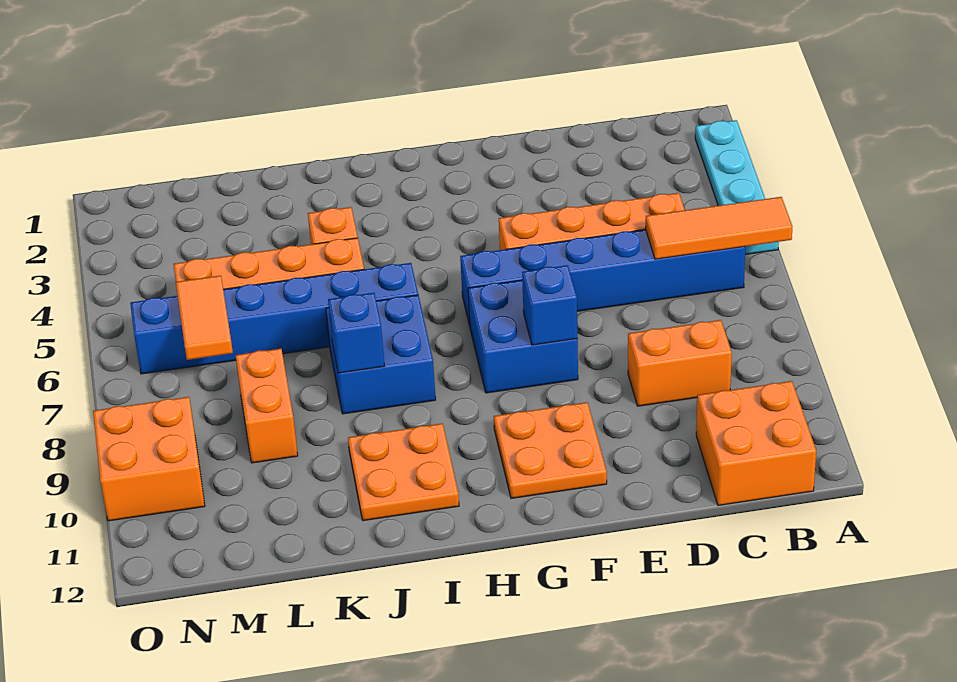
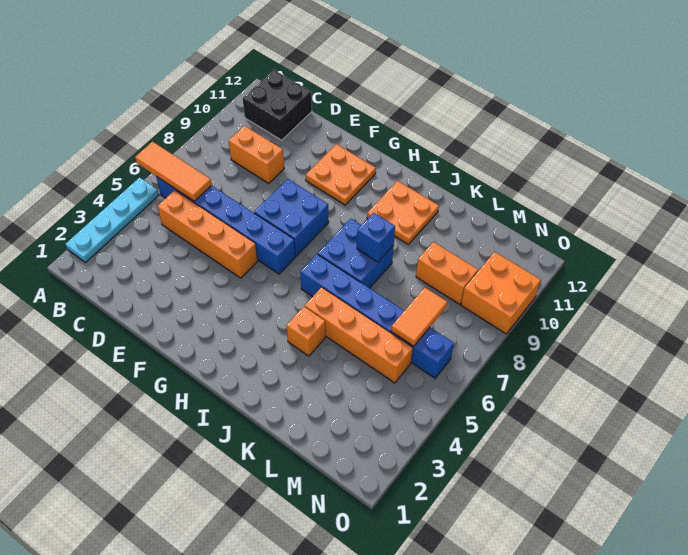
orange brick B11:C12 level 1 -> black brick B11:C12 level 1
blue brick F8 level 2 -> none
orange brick L8:L9 level 1 -> orange brick L9:M9 level 1

